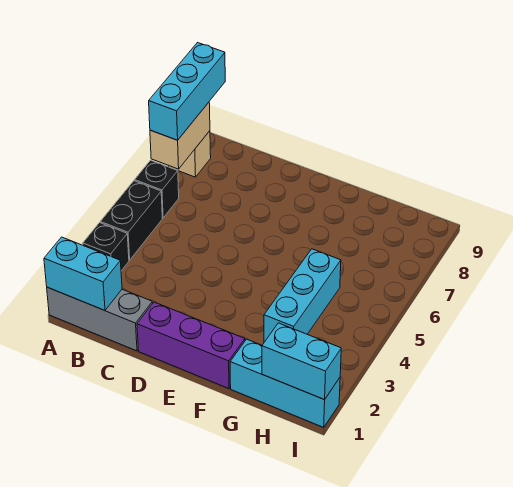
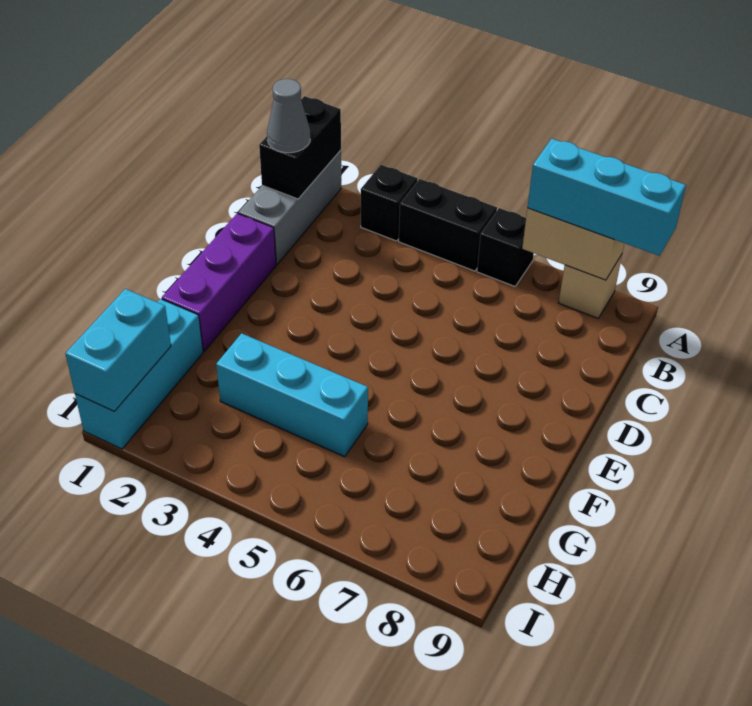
cyan brick A1:B1 level 2 -> black brick A1:B1 level 2
none -> grey cone B1 level 3

